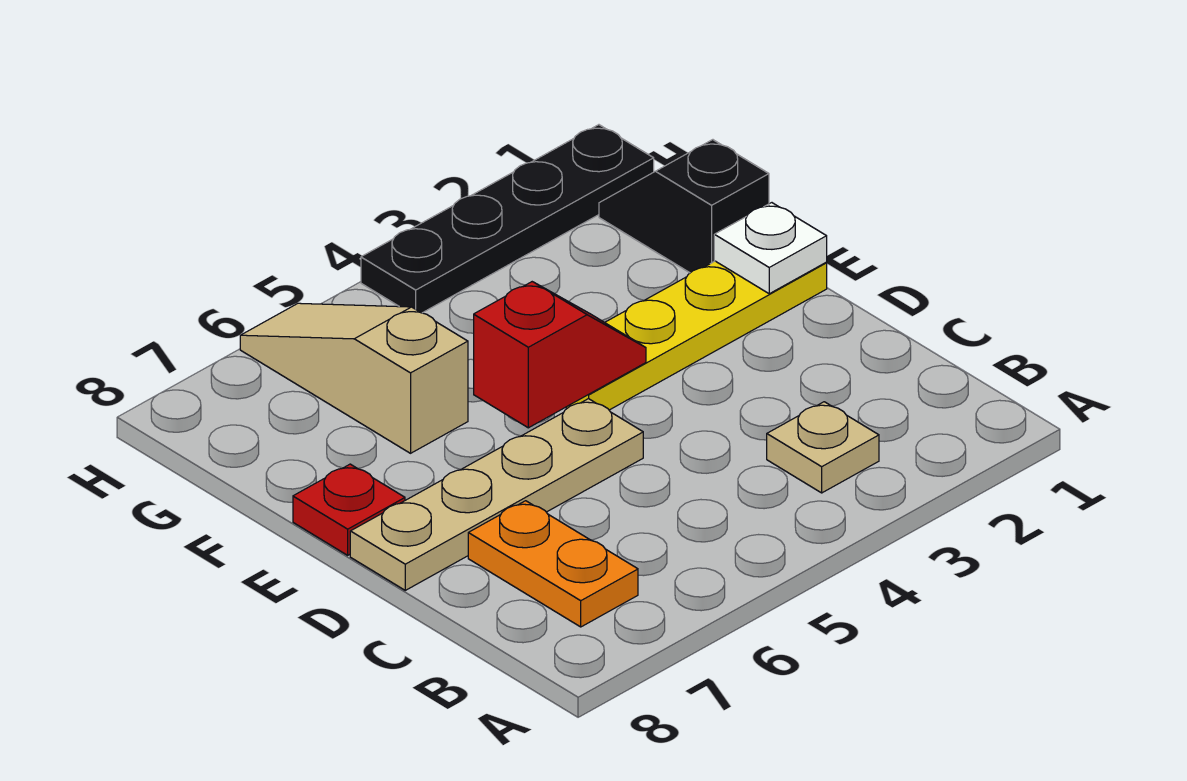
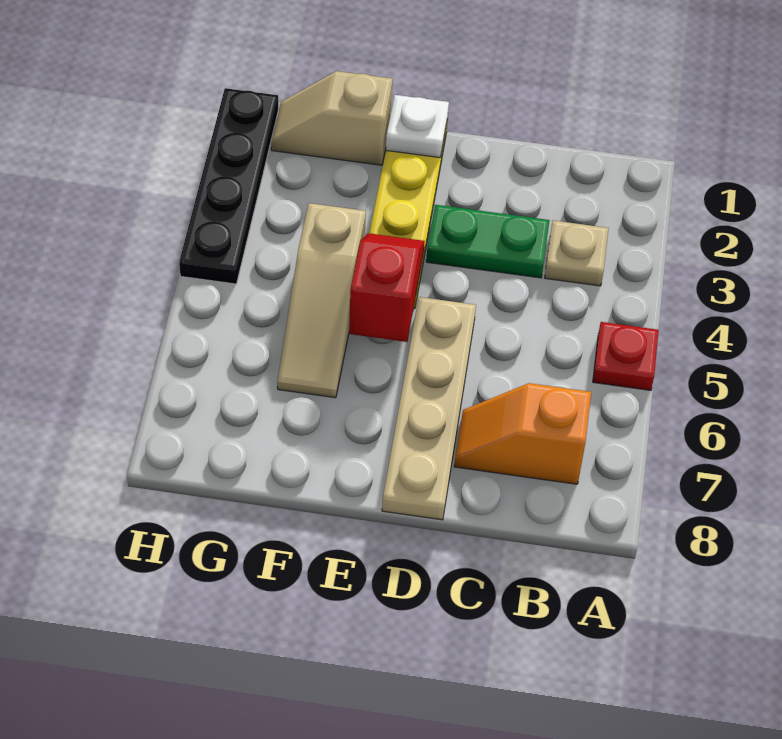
orange plate B7:C7 level 1 -> orange slope B7:C7 level 1 top B
none -> green plate C3:D3 level 1
red plate E8 level 1 -> red plate A5 level 1
black slope F1:G1 level 1 top F -> tan slope F1:G1 level 1 top F
tan slope F6:H6 level 1 top F -> tan slope F4:F6 level 1 top 4

